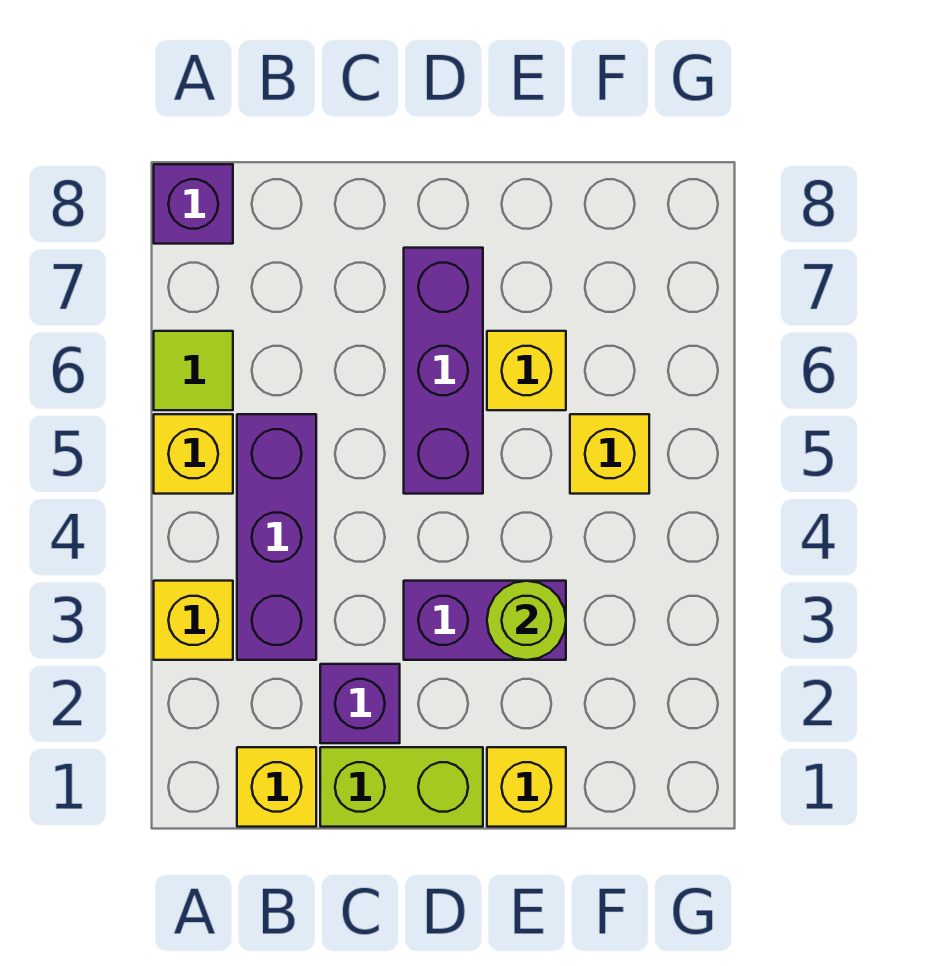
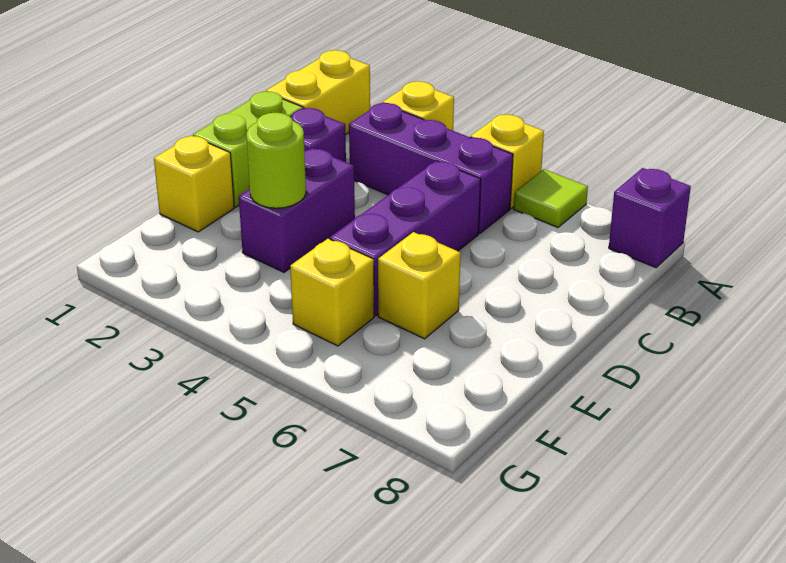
yellow brick B1 level 1 -> yellow brick A1:B1 level 1
purple brick D5:D7 level 1 -> purple brick C5:E5 level 1

